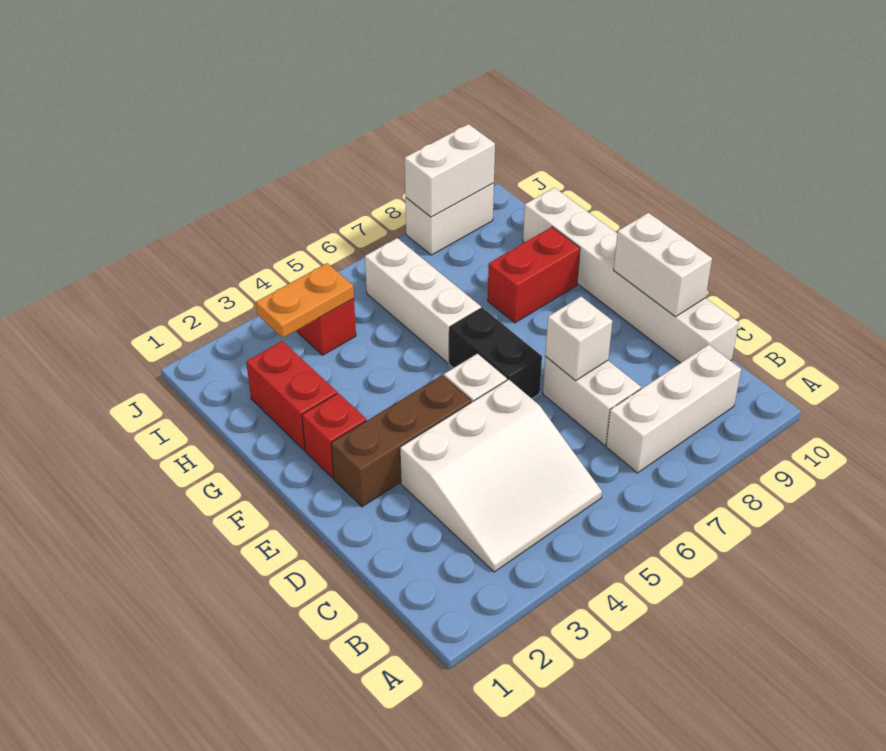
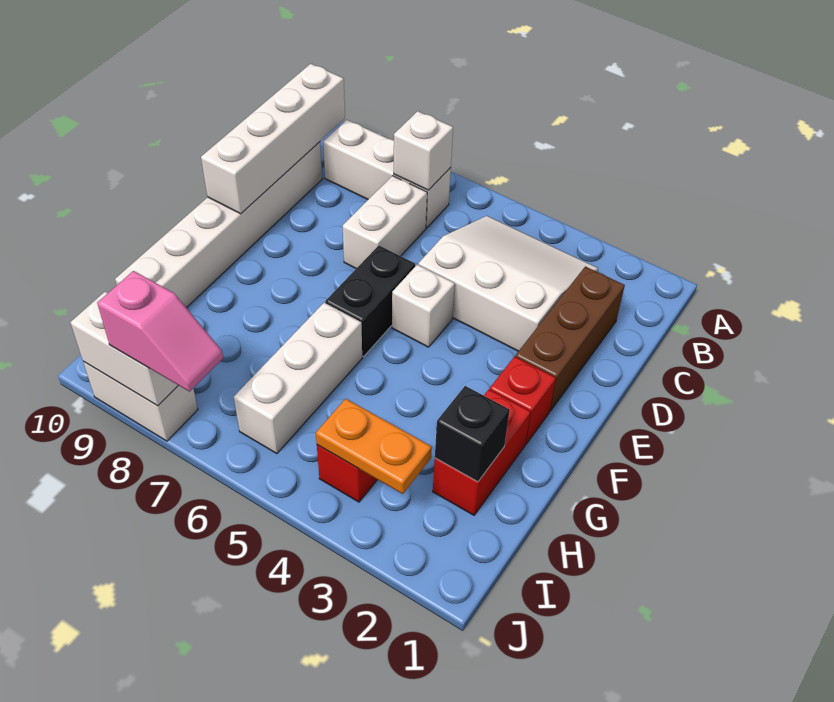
white brick D7 level 2 -> white brick B7 level 2
white brick D10:E10 level 2 -> white brick B10:E10 level 2
brown brick E2:E4 level 1 -> brown brick C2:E2 level 1
red brick G8:G9 level 1 -> none
none -> black brick H2 level 2
none -> pink slope J7:J8 level 3 top 8

